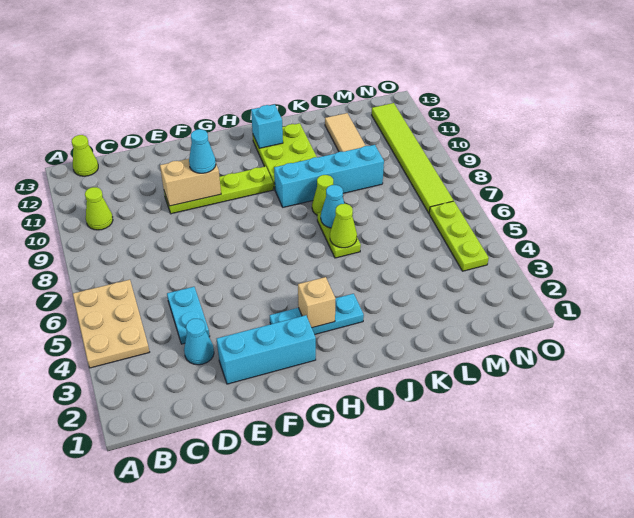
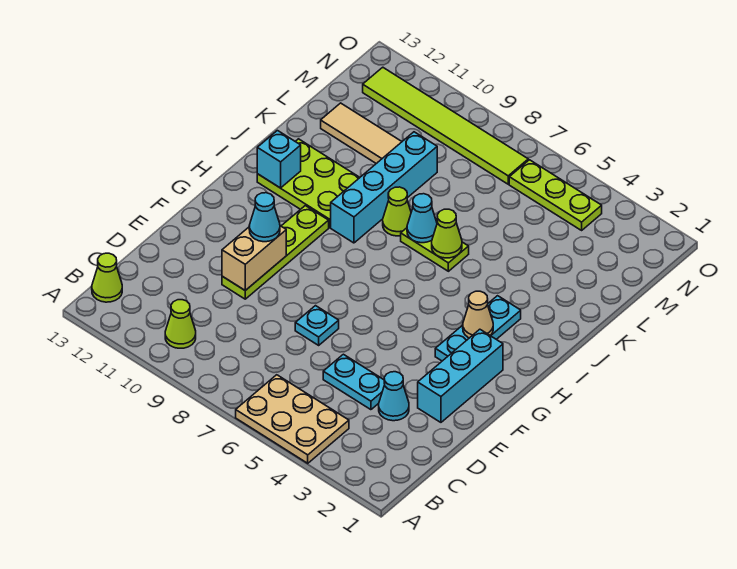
none -> cyan plate E7 level 1
tan brick H3 level 2 -> tan cone H3 level 2

